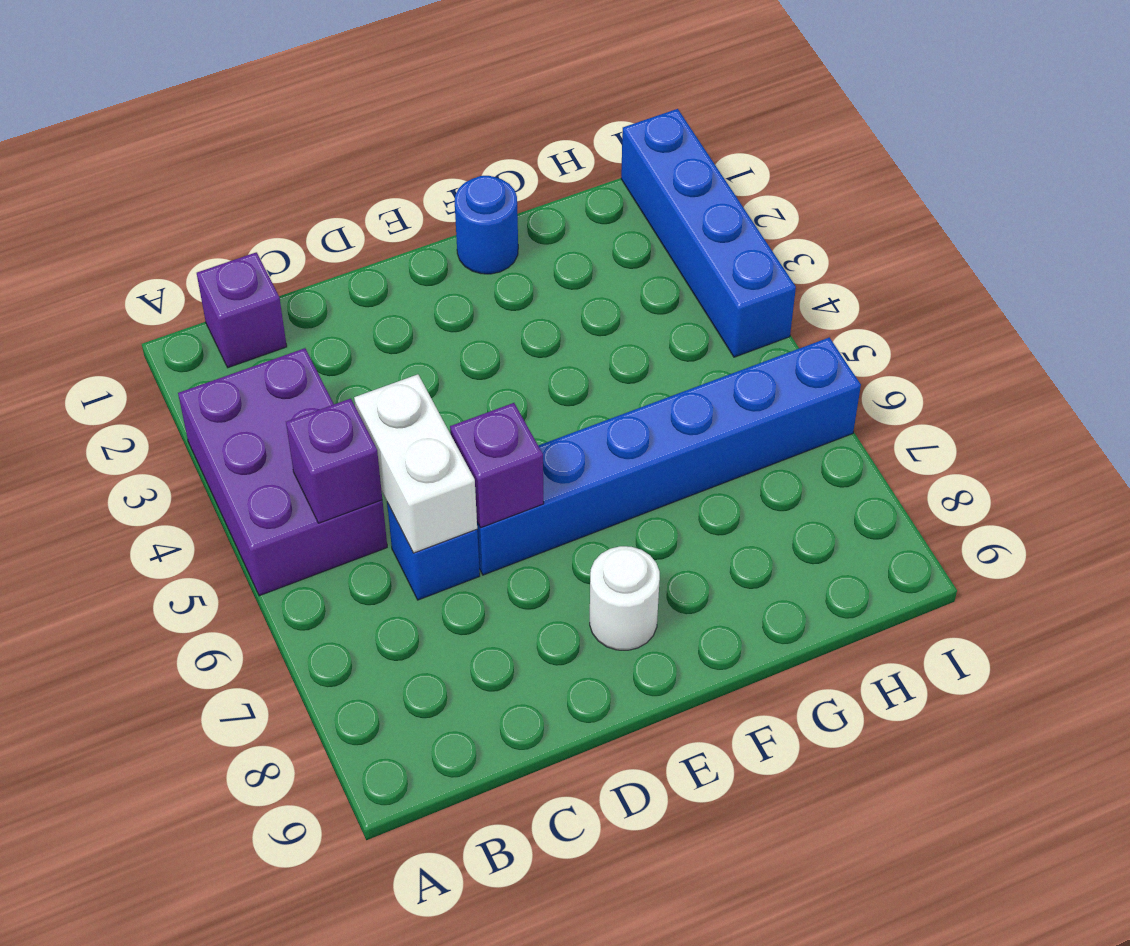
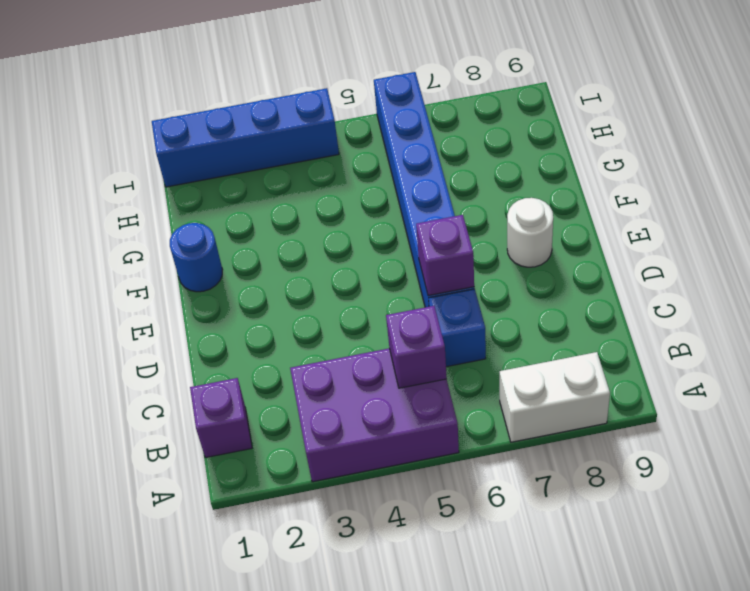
white brick C5:C6 level 2 -> white brick A7:A8 level 1

